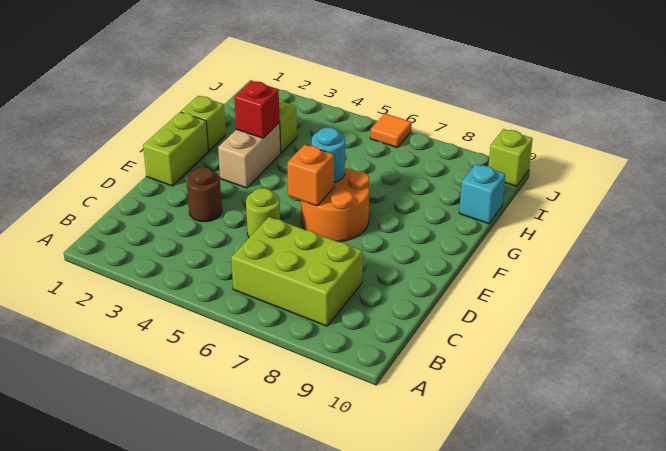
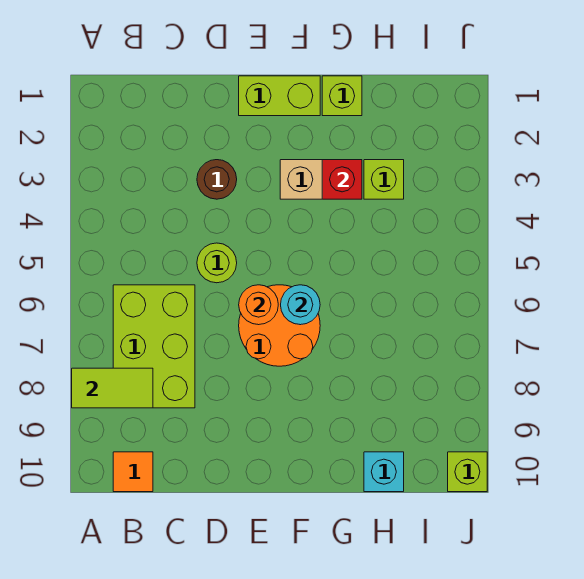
none -> lime tile A8:B8 level 2
orange brick E6 level 2 -> orange round brick E6 level 2
orange tile J6 level 1 -> orange tile B10 level 1

